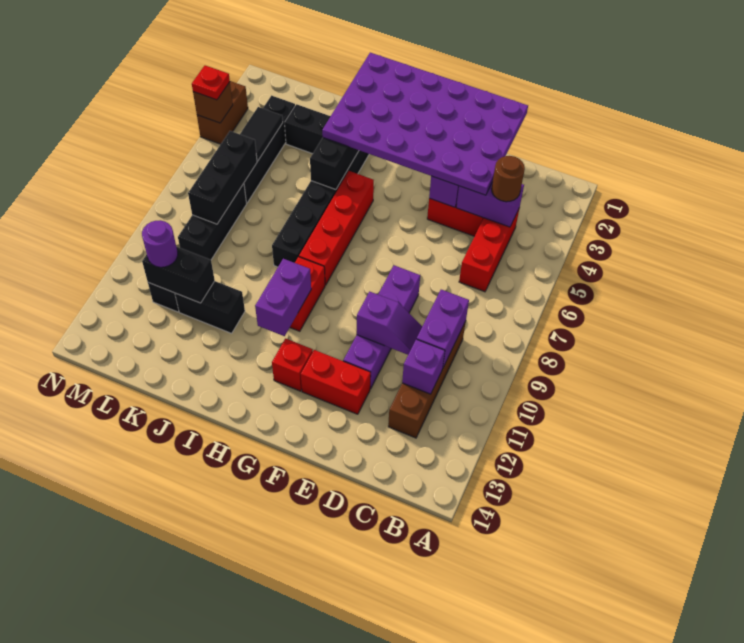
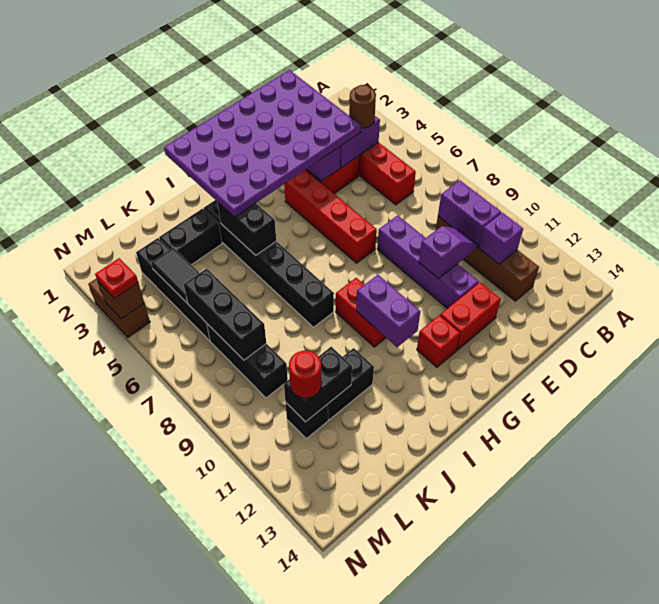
red brick H5:H8 level 1 -> red brick F4:F7 level 1
purple round brick L11 level 3 -> red round brick L11 level 3

